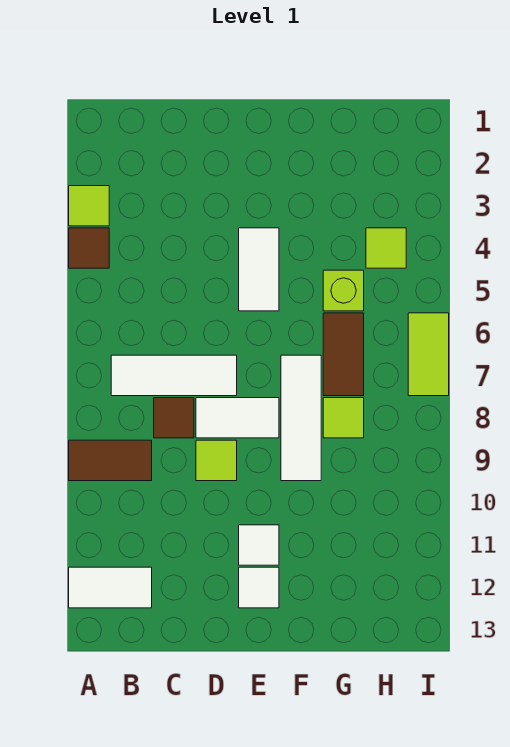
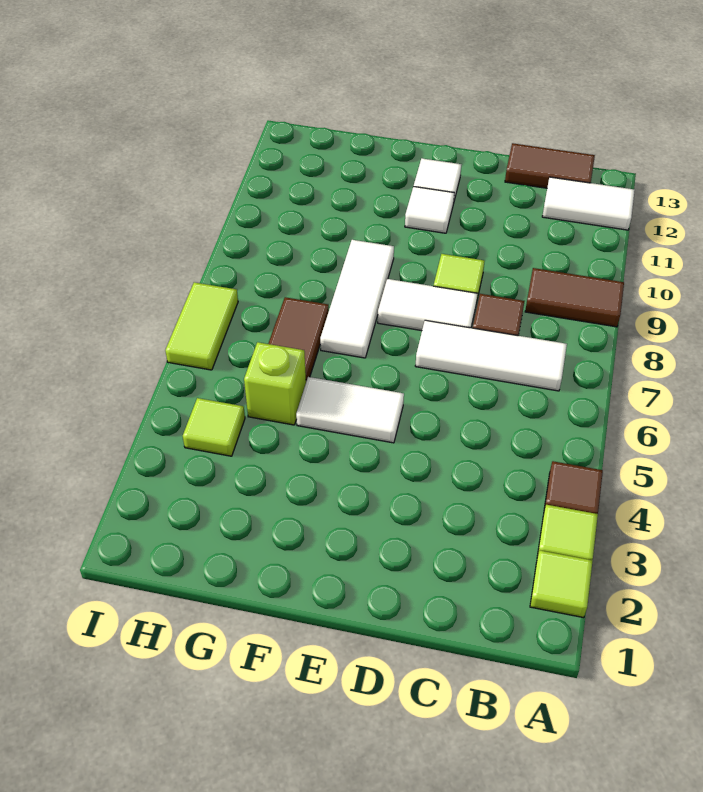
none -> brown tile B13:C13 level 1
white tile E4:E5 level 1 -> white tile E5:F5 level 1
lime tile G8 level 1 -> lime tile A2 level 1

